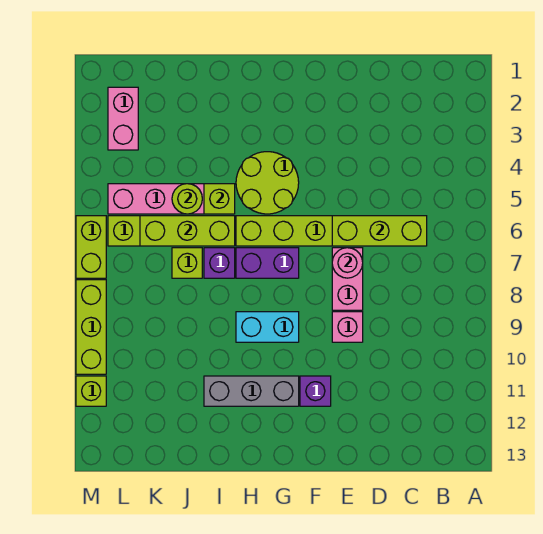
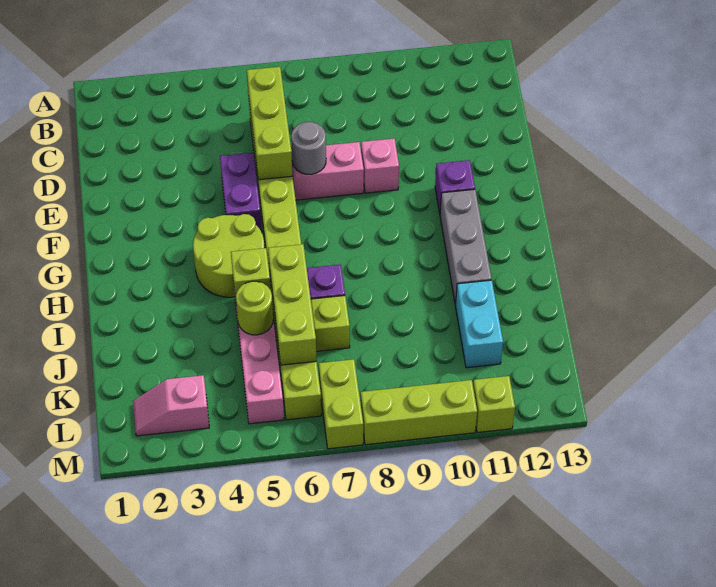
pink round brick E7 level 2 -> grey round brick E7 level 2
purple brick G7:H7 level 1 -> purple brick E5:F5 level 1
cyan brick G9:H9 level 1 -> cyan brick J11:K11 level 1
pink brick L2:L3 level 1 -> pink slope L2:L3 level 1 top 3
lime brick M6:M7 level 1 -> lime brick L7:M7 level 1

